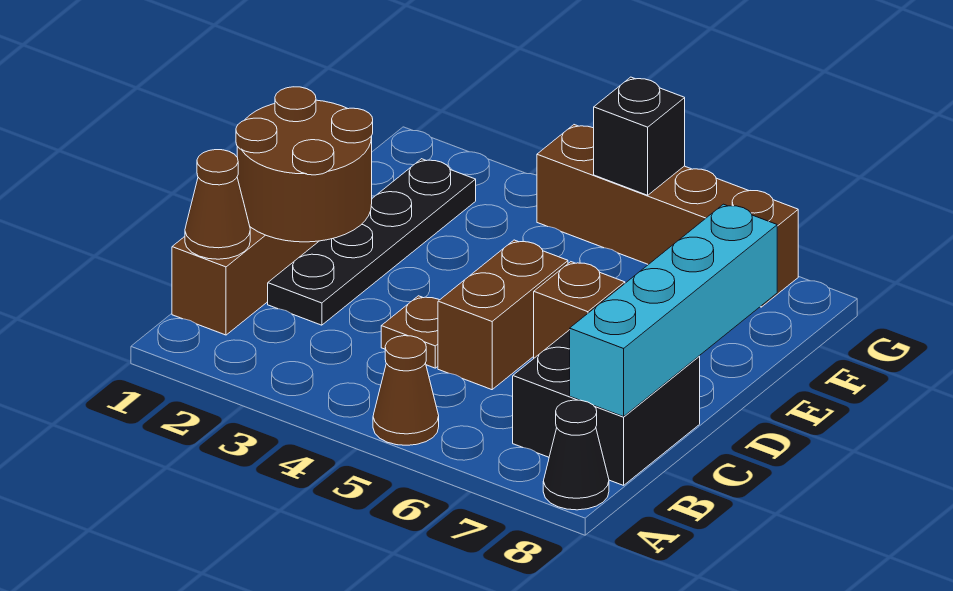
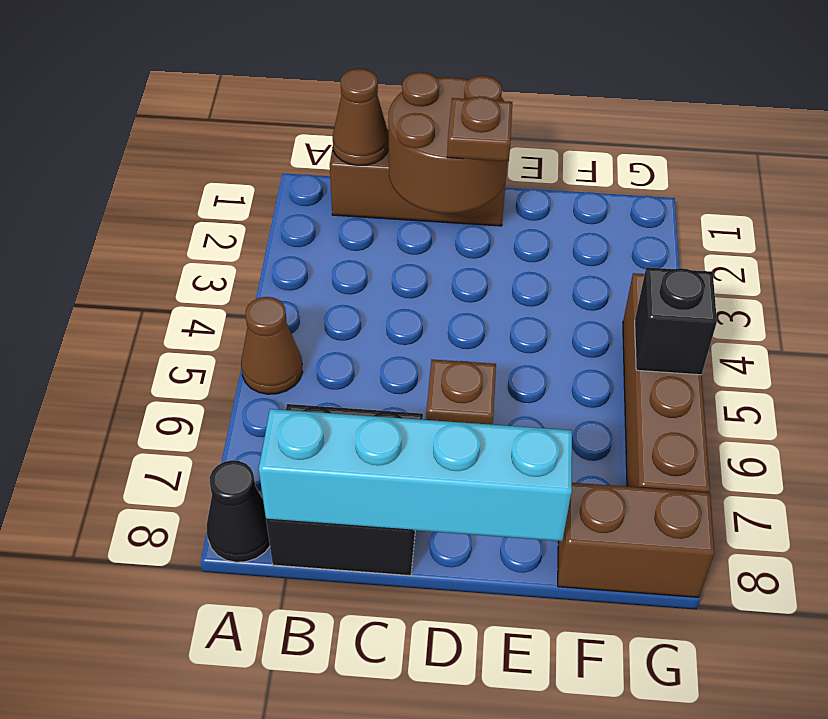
black plate C2:F2 level 1 -> none
brown plate C4 level 1 -> brown plate D2 level 3
brown brick C5:D5 level 1 -> brown brick F8:G8 level 1

